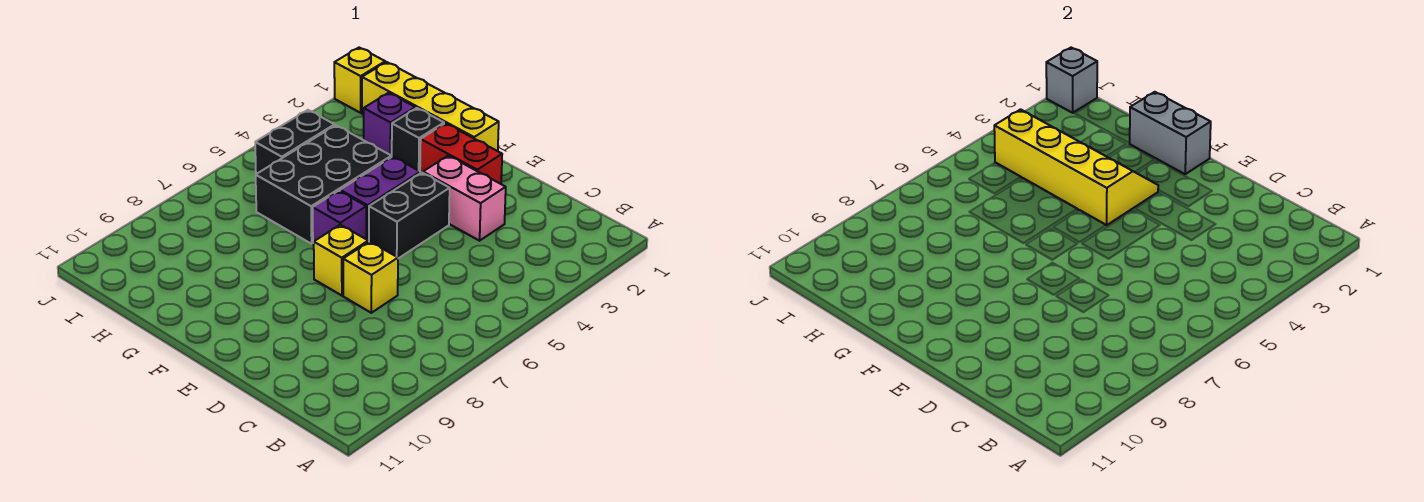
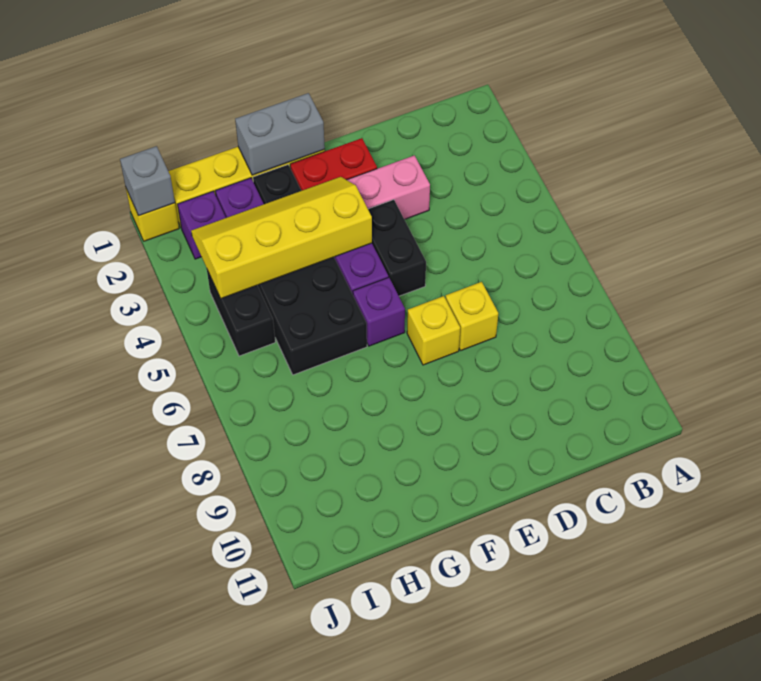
none -> purple brick I2 level 1

